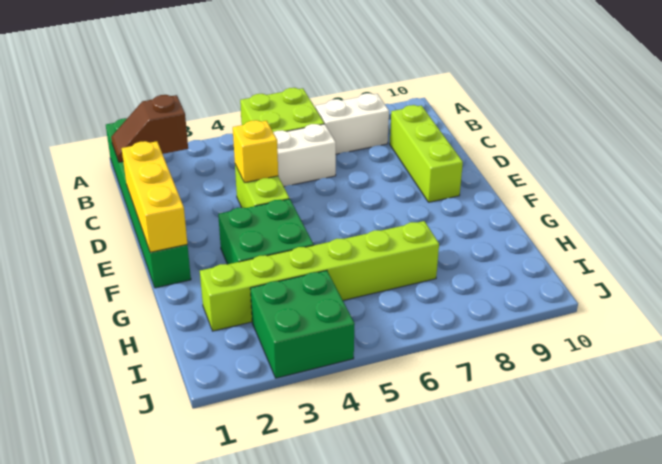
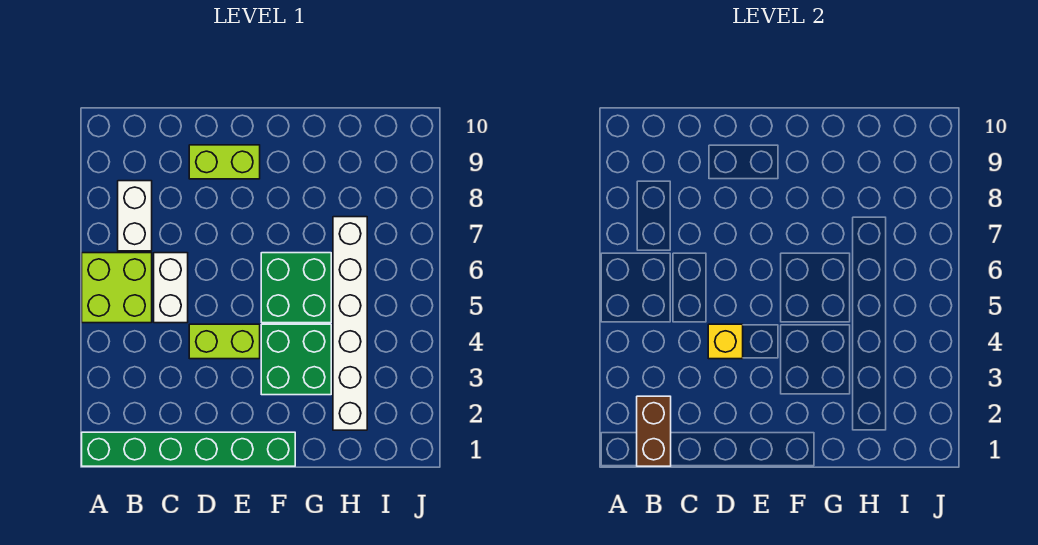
brown slope B1:B2 level 2 top 2 -> brown brick B1:B2 level 2
lime brick C9:E9 level 1 -> lime brick D9:E9 level 1
yellow brick D1:F1 level 2 -> none
lime brick H2:H7 level 1 -> white brick H2:H7 level 1
green brick I3:J4 level 1 -> green brick F5:G6 level 1

